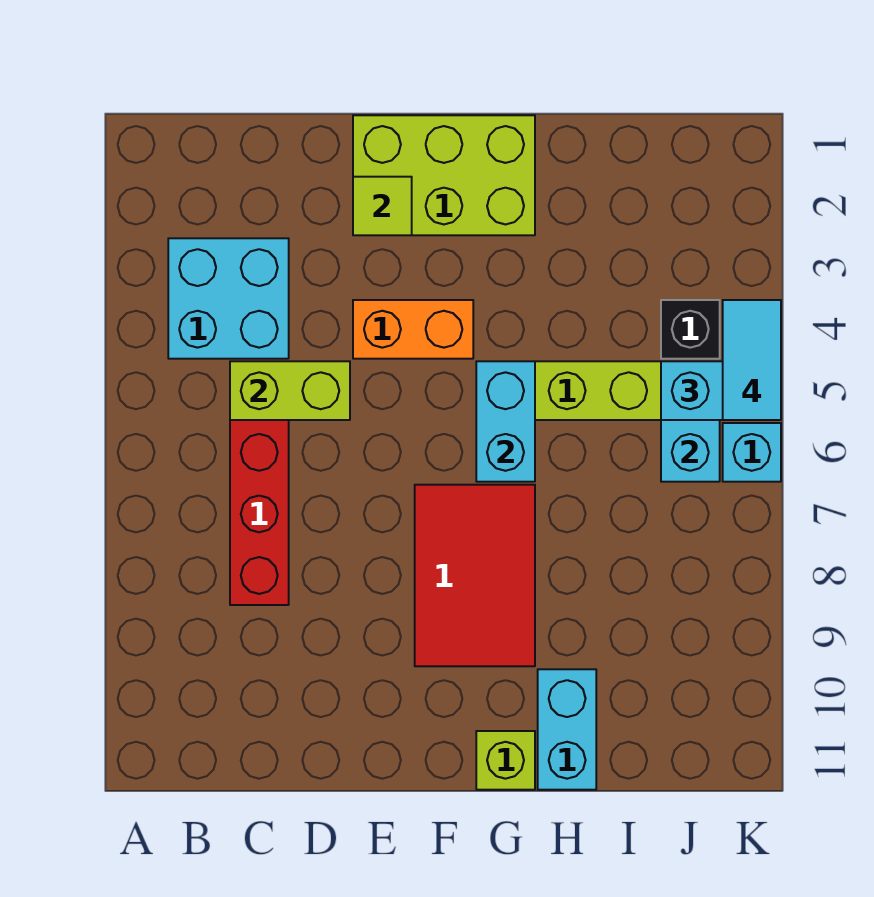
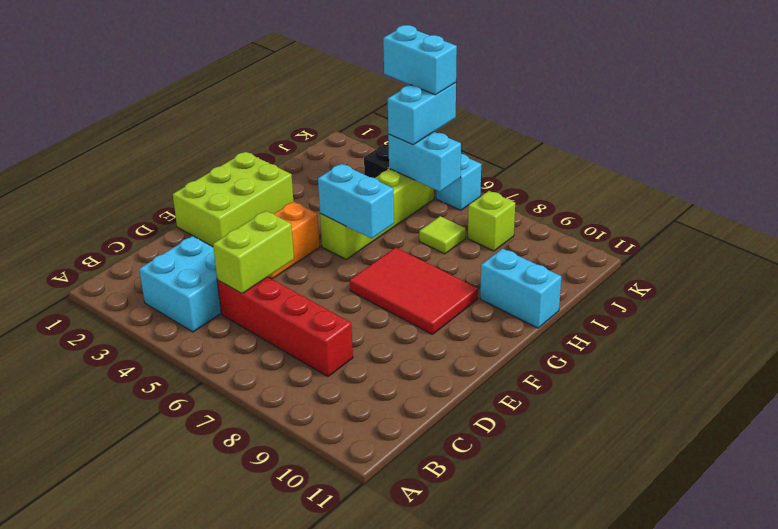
lime tile E2 level 2 -> lime tile I7 level 1
lime brick G11 level 1 -> lime brick J8 level 1
cyan tile K4:K5 level 4 -> cyan brick K4:K5 level 4

